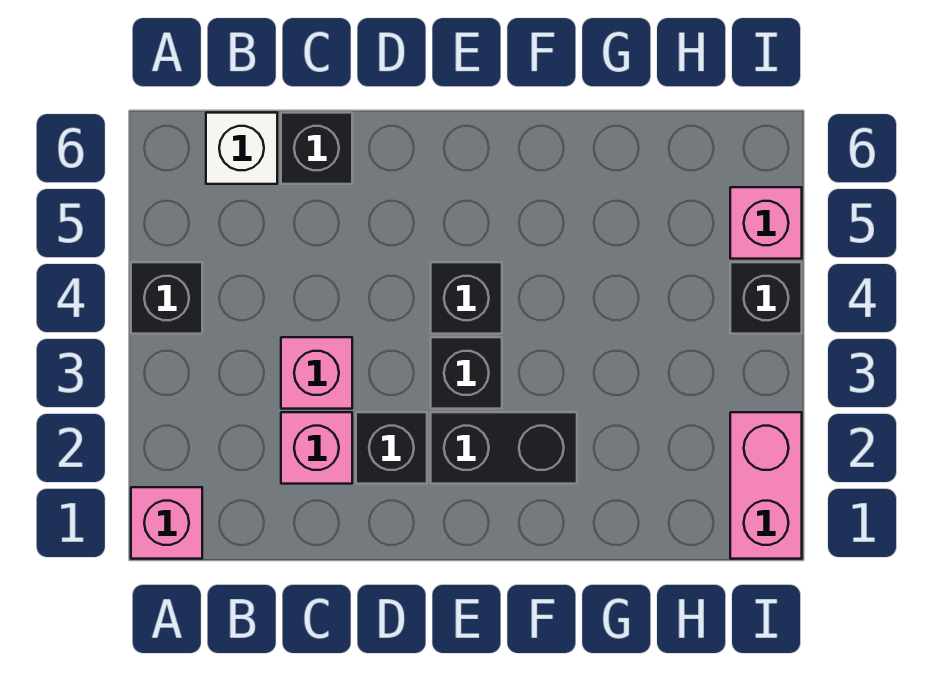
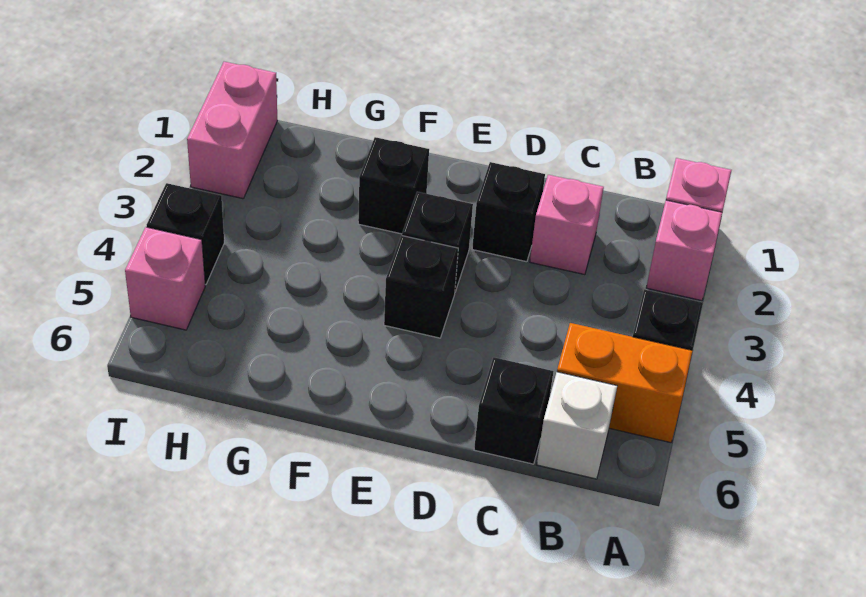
none -> orange brick A5:B5 level 1
pink brick C3 level 1 -> pink brick A2 level 1
black brick E2:F2 level 1 -> black brick F2 level 1

